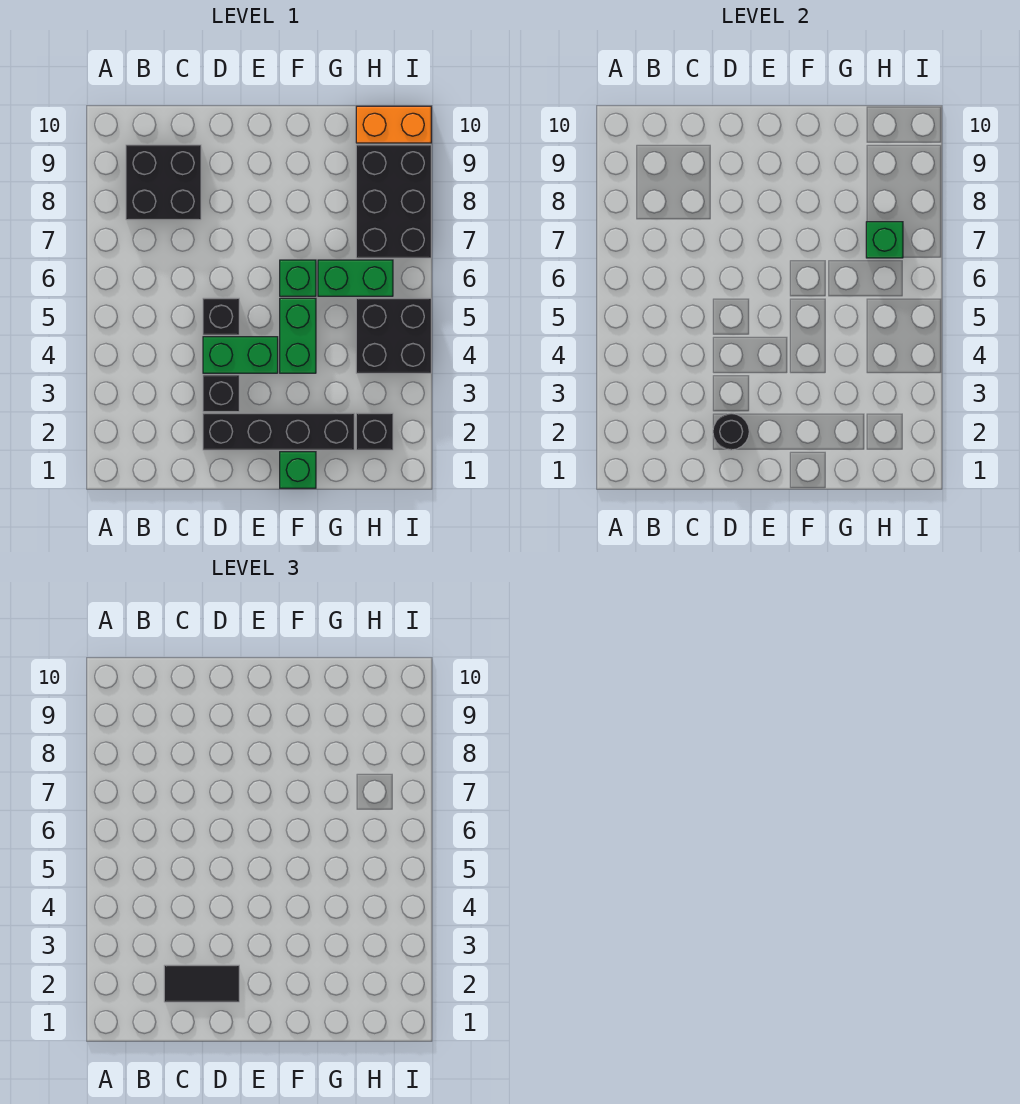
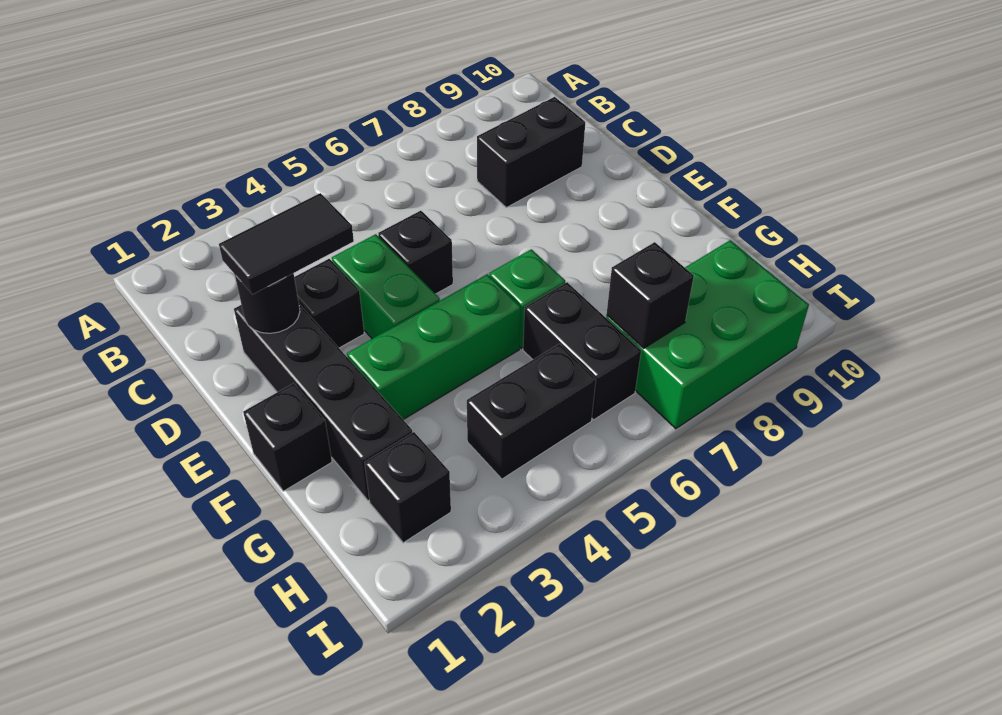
black brick B8:C9 level 1 -> black brick C8:C9 level 1
black tile C2:D2 level 3 -> black tile D2:D3 level 3
green brick F1 level 1 -> black brick F1 level 1
green brick F4:F5 level 1 -> green brick F3:F5 level 1
green brick G6:H6 level 1 -> black brick G6:H6 level 1
black brick H4:I5 level 1 -> black brick H4:H5 level 1
black brick H7:I9 level 1 -> green brick H7:I9 level 1
green brick H7 level 2 -> black brick H7 level 2
orange brick H10:I10 level 1 -> none

